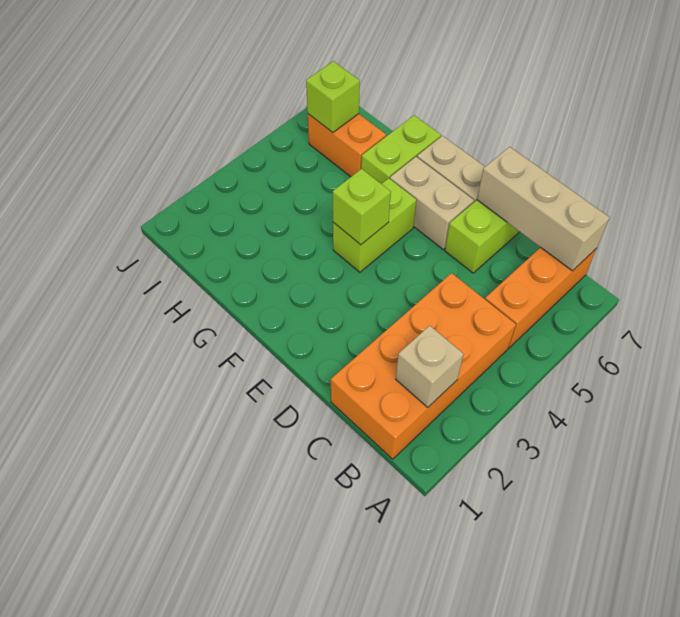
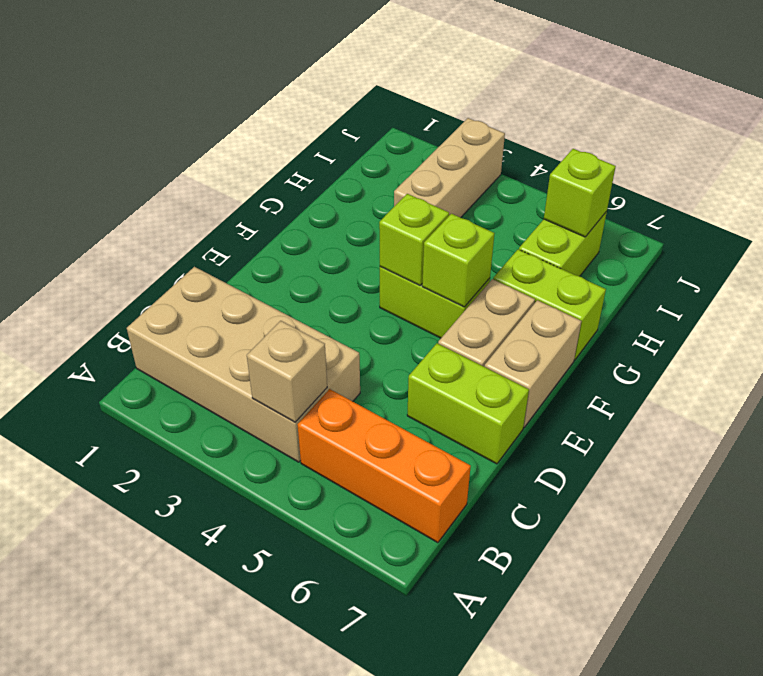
orange brick B1:C4 level 1 -> tan brick B1:C4 level 1
tan brick B2 level 2 -> tan brick B4 level 2
tan brick B7:D7 level 2 -> tan brick H3:J3 level 1
none -> lime brick F5 level 2
orange brick H6:I6 level 1 -> lime brick H6:I6 level 1

